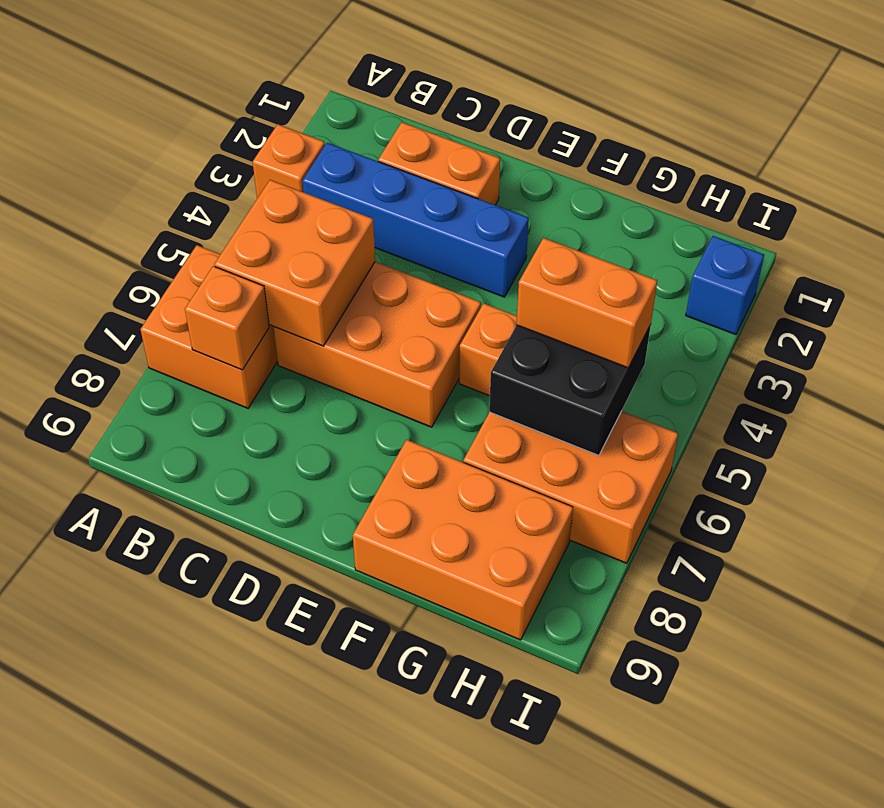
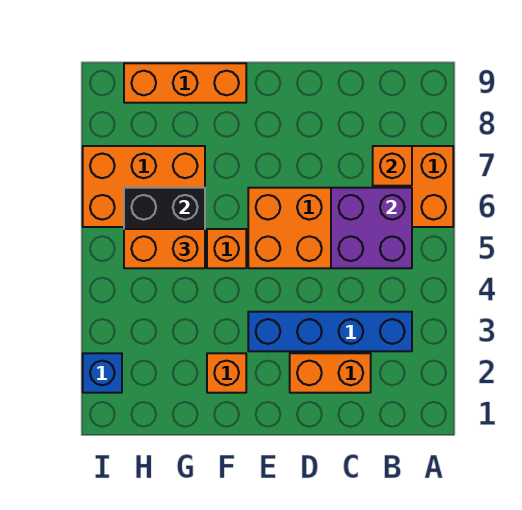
orange brick A3 level 1 -> orange brick F2 level 1
orange brick B5:C6 level 2 -> purple brick B5:C6 level 2
orange brick F8:H9 level 1 -> orange brick F9:H9 level 1

